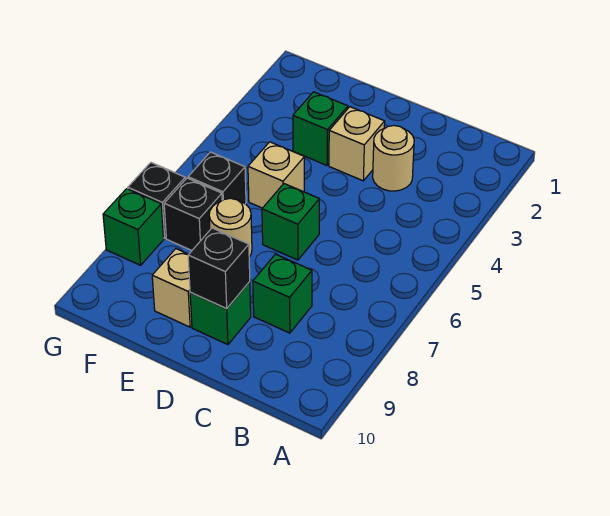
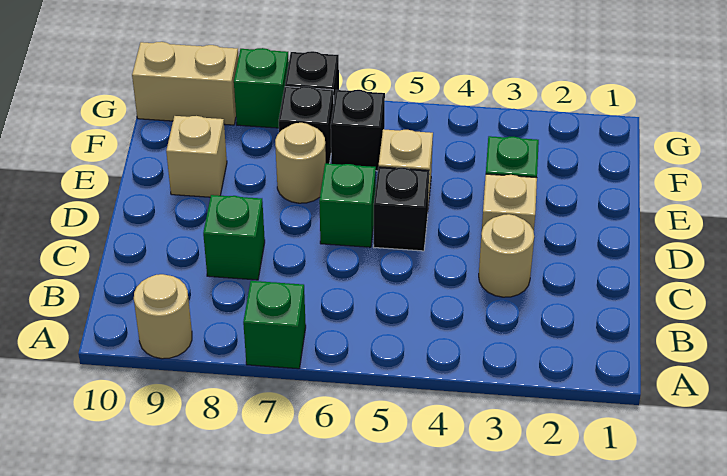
none -> tan round brick A9 level 1
green brick D9 level 1 -> green brick A7 level 1
black brick D9 level 2 -> black brick D5 level 1
none -> tan brick G9:G10 level 1

